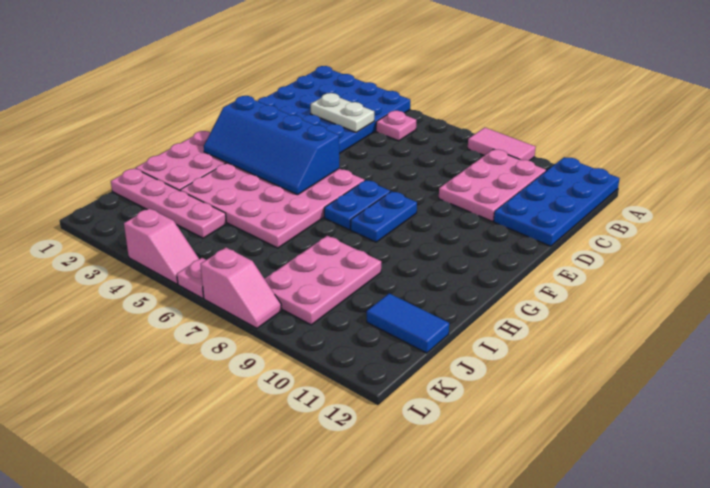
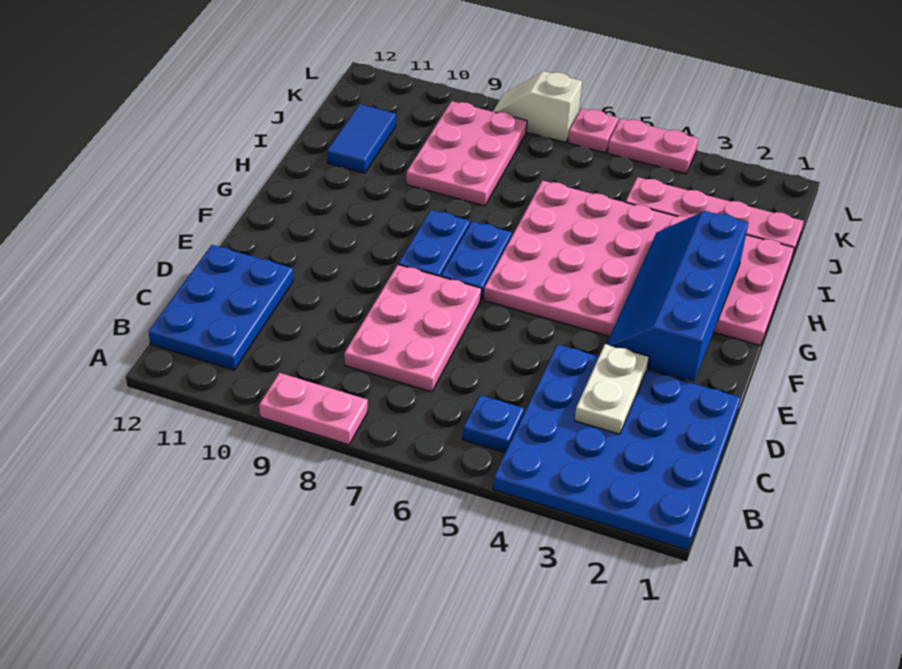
pink tile A8:A9 level 1 -> pink plate A8:A9 level 1
blue plate A11:D12 level 1 -> blue plate B11:D12 level 1
pink plate B5 level 1 -> blue plate B5 level 1
pink plate B9:D10 level 1 -> pink plate C7:E8 level 1
white plate C3:C4 level 2 -> white plate C3:D3 level 2
blue slope F2:G5 level 2 top F -> blue slope E2:H3 level 2 top 2
blue tile J11:J12 level 1 -> blue tile I11:J11 level 1
pink slope L4:L5 level 1 top 4 -> pink plate L4:L5 level 1
pink slope L7:L8 level 1 top 7 -> white slope L7:L8 level 1 top 7

